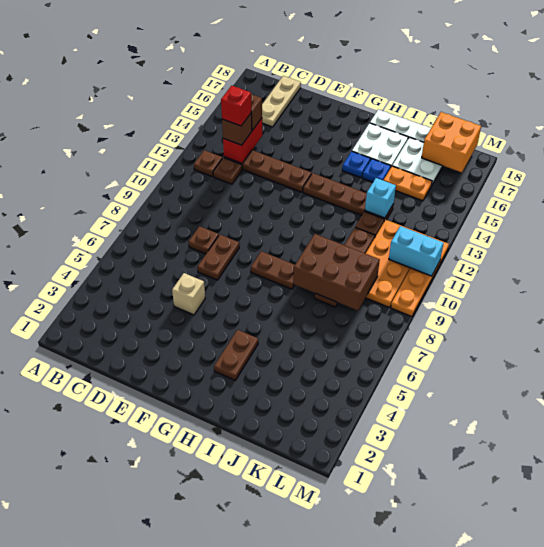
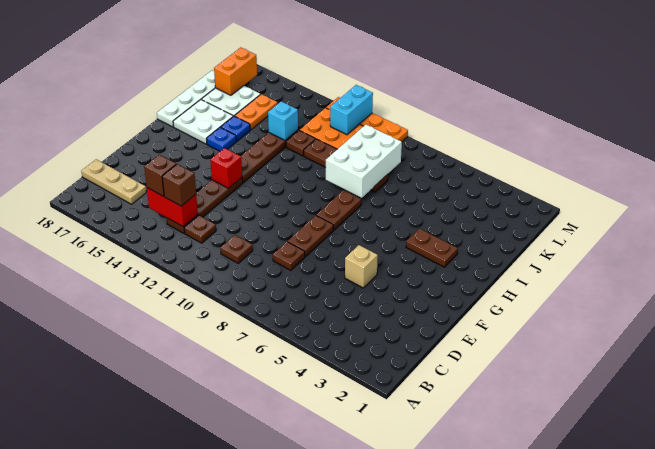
brown plate B12 level 1 -> brown plate C10 level 1
red brick C13 level 4 -> red brick F13 level 2
brown plate E7:E8 level 1 -> brown plate E8:F8 level 1
brown brick I8:K9 level 2 -> white brick I8:K9 level 2
orange brick K17:L18 level 2 -> orange brick K17:L17 level 2

